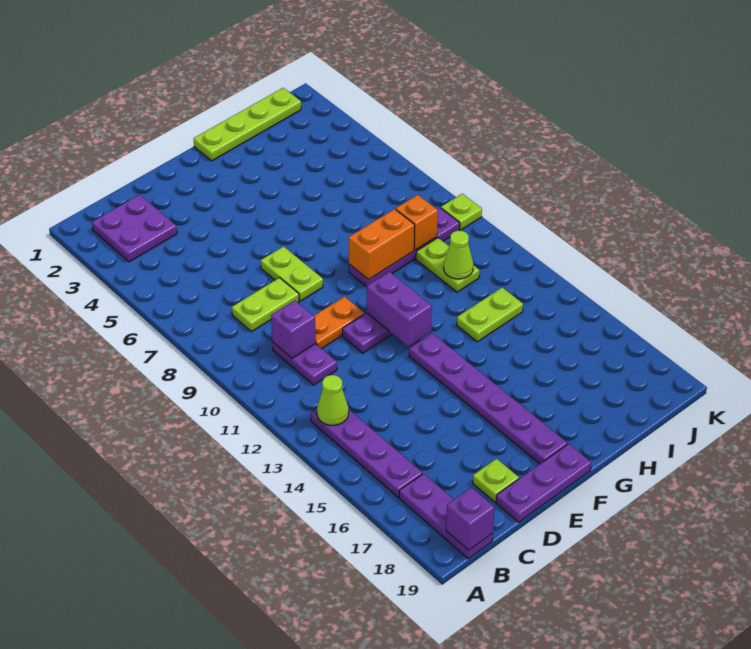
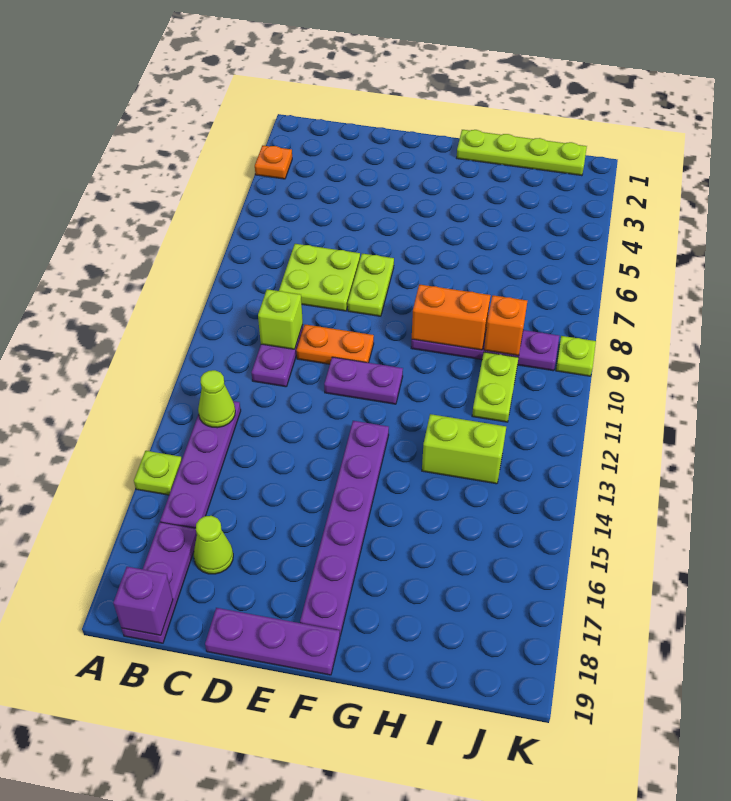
none -> orange plate A3 level 1
purple plate B2:C3 level 1 -> none
lime plate C8:D8 level 1 -> lime plate C7:D8 level 1
purple brick C10 level 2 -> lime brick C10 level 2
lime plate D18 level 1 -> lime plate A15 level 1
purple brick F11:F12 level 2 -> none
lime plate H13:I13 level 1 -> lime brick H13:I13 level 1
lime cone I11 level 2 -> lime cone C17 level 1

